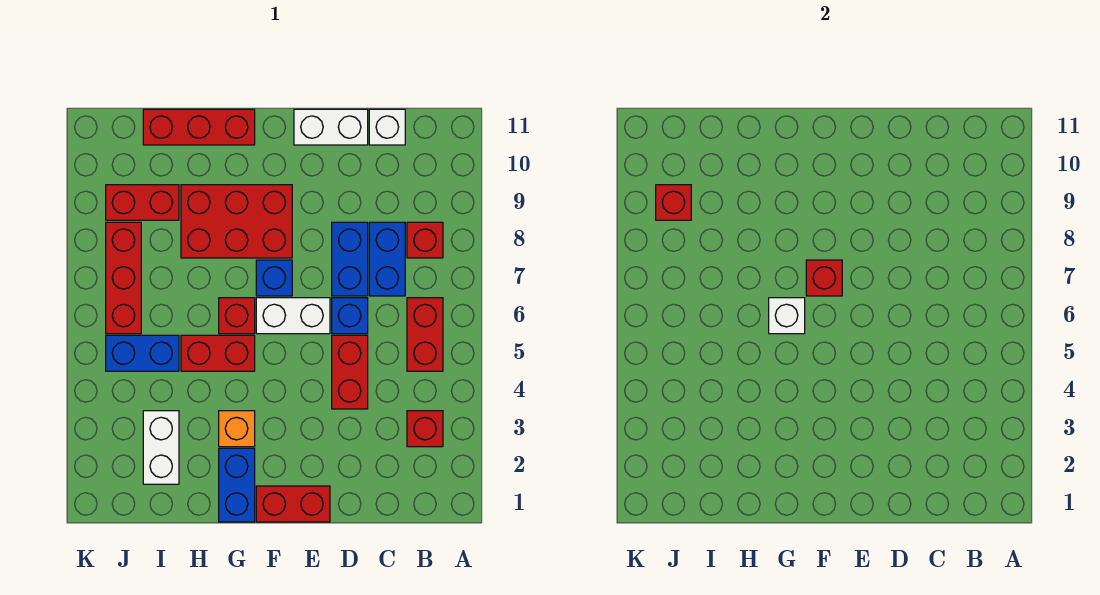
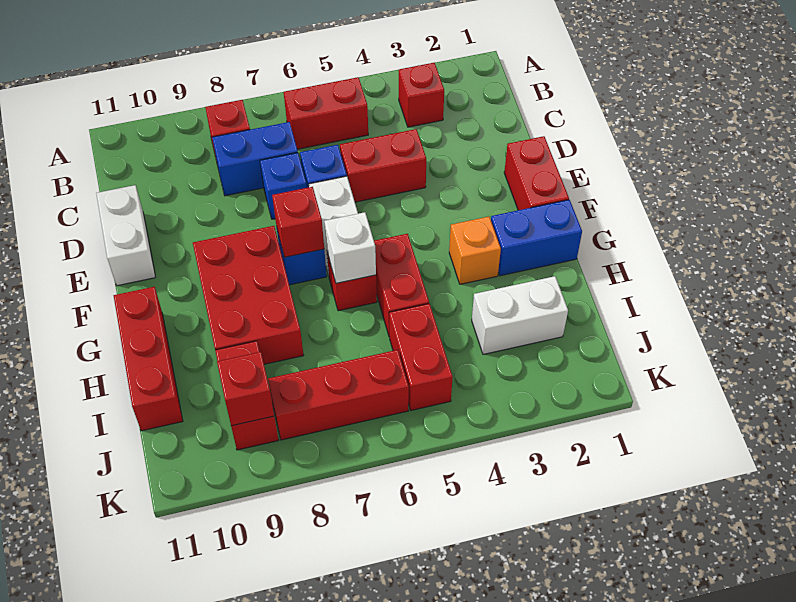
white brick C11 level 1 -> none
blue brick D7:D8 level 1 -> blue brick D7 level 1
blue brick I5:J5 level 1 -> red brick I5:J5 level 1

